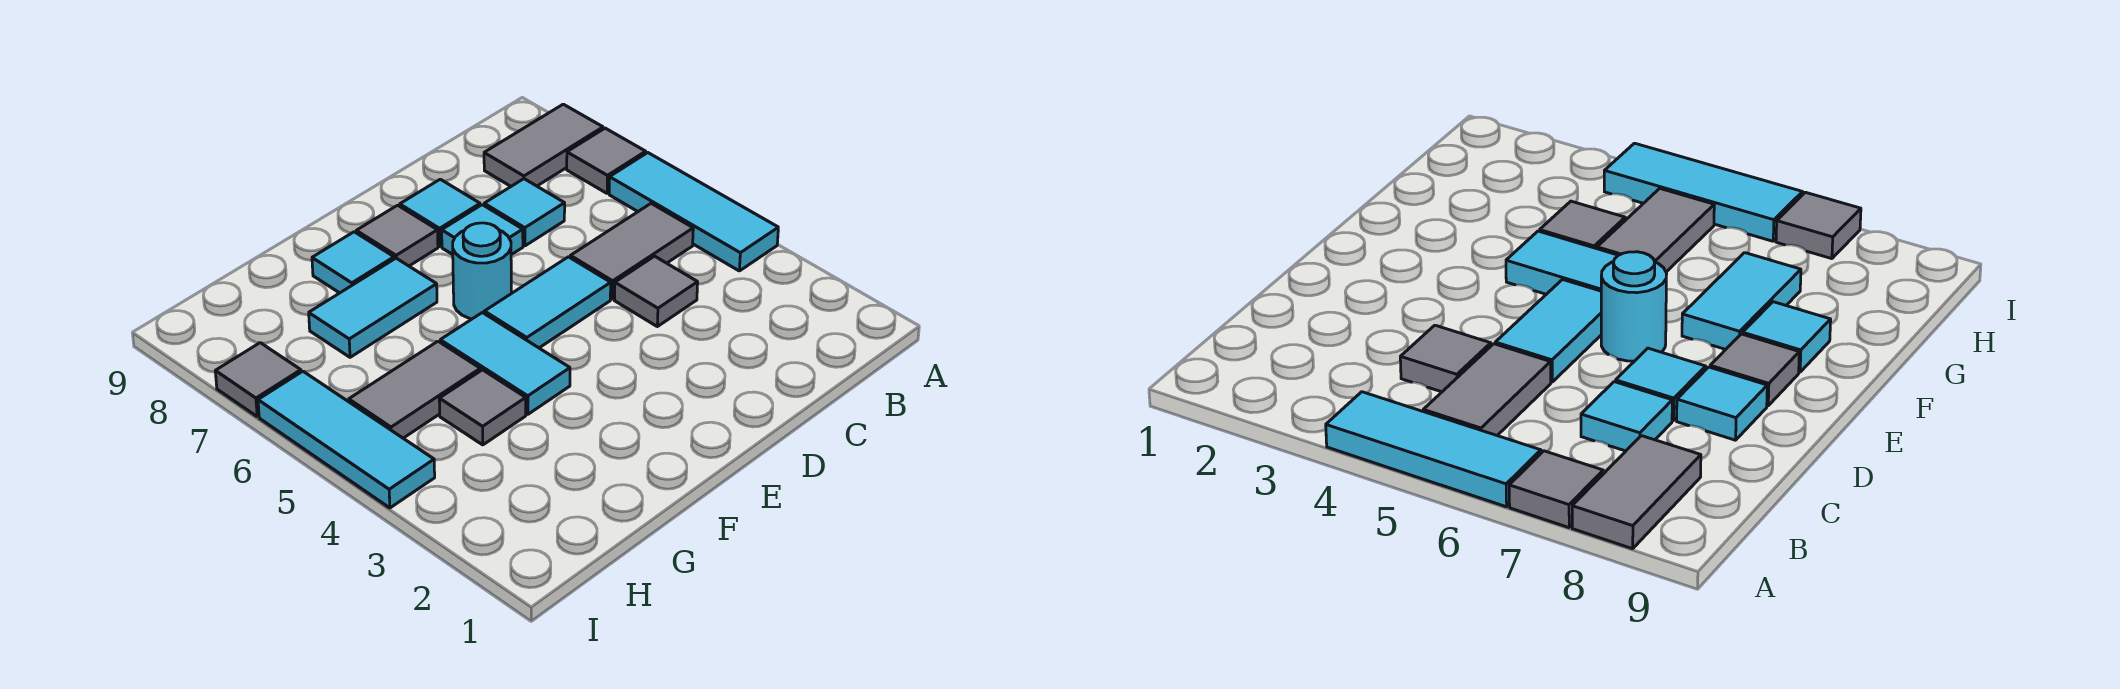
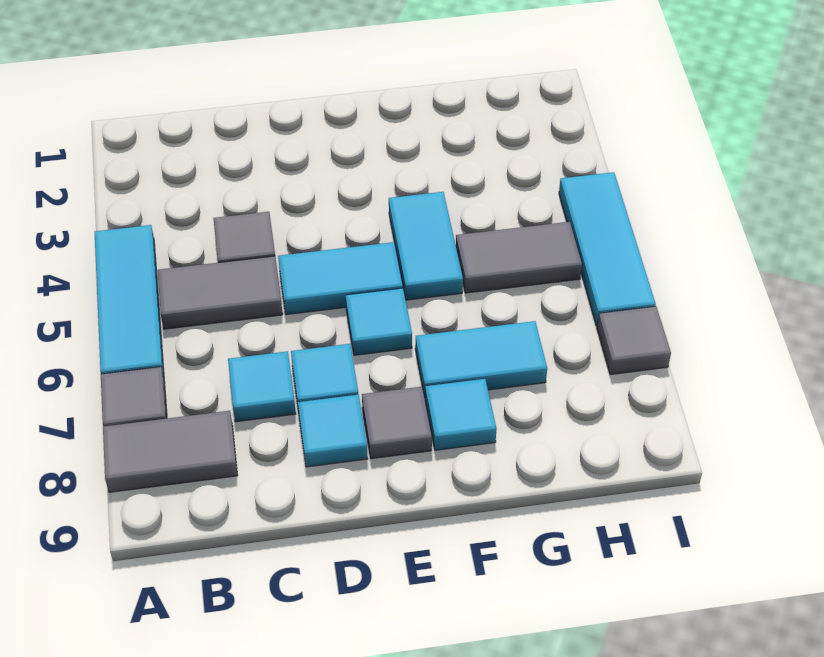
cyan round brick E6 level 1 -> cyan tile E6 level 1
grey tile G4 level 1 -> none

